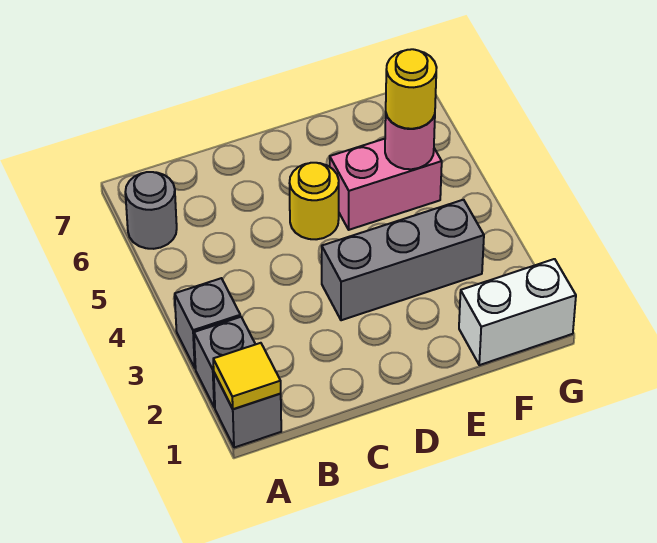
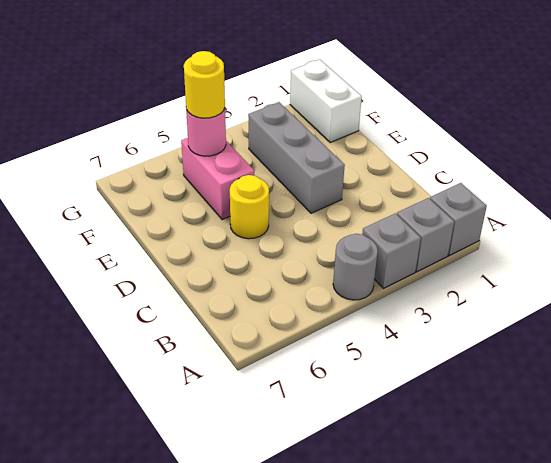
yellow tile A1 level 2 -> none
grey round brick A6 level 1 -> grey round brick A4 level 1

